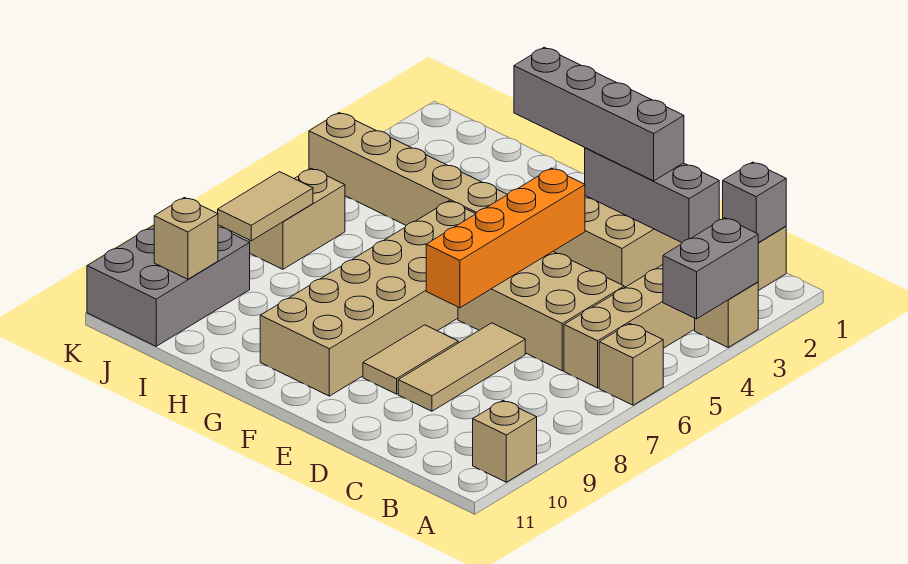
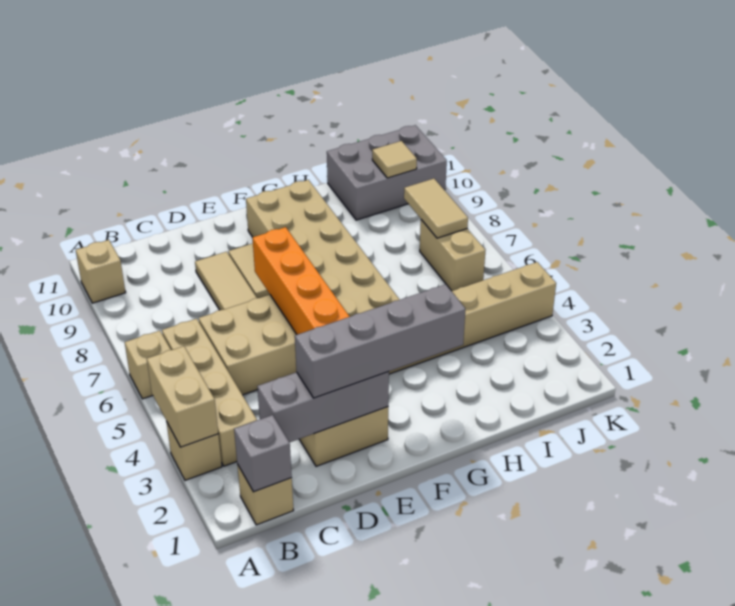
grey brick A3:A4 level 2 -> tan brick A3:A4 level 2
grey brick J9:K11 level 1 -> grey brick I10:K11 level 1
tan brick J10 level 2 -> tan tile J10 level 2

